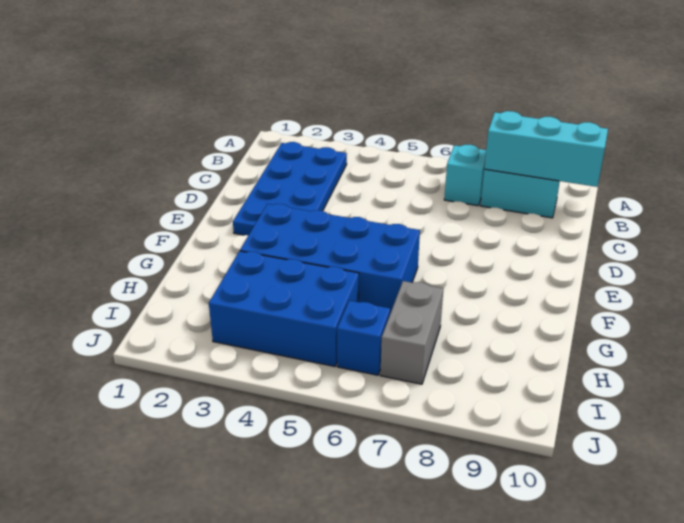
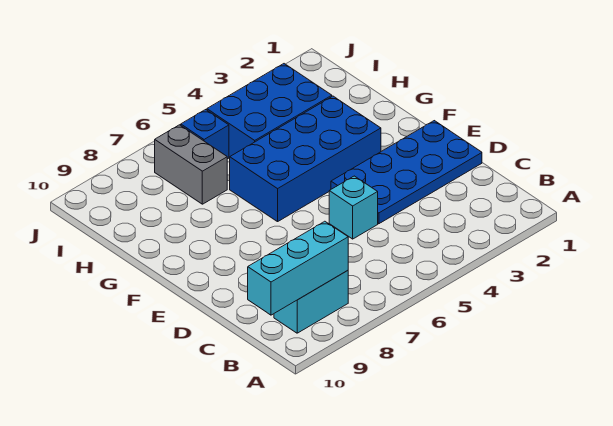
blue plate B2:E3 level 1 -> blue plate D1:E4 level 1
cyan brick B7 level 1 -> cyan brick D5 level 1

